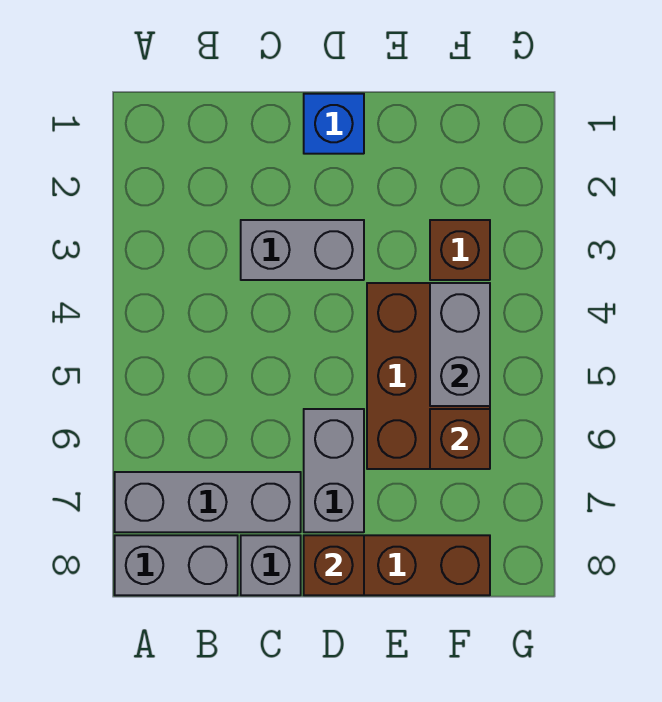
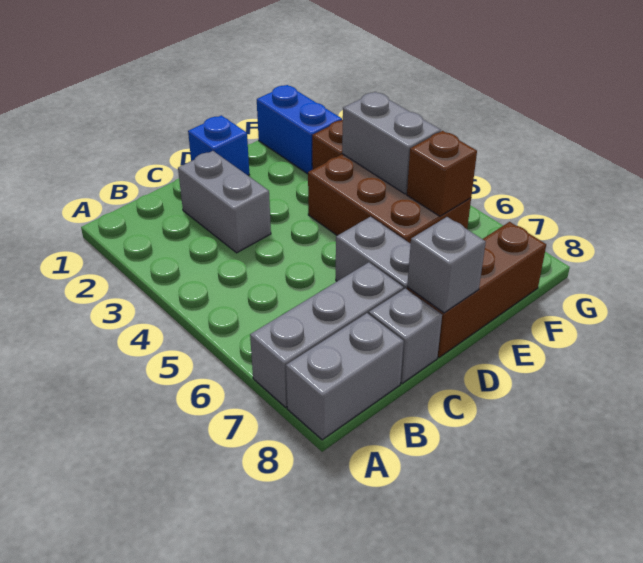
grey brick C3:D3 level 1 -> grey brick C2:C3 level 1
brown brick D8 level 2 -> grey brick D8 level 2
none -> blue brick F1:F2 level 1

